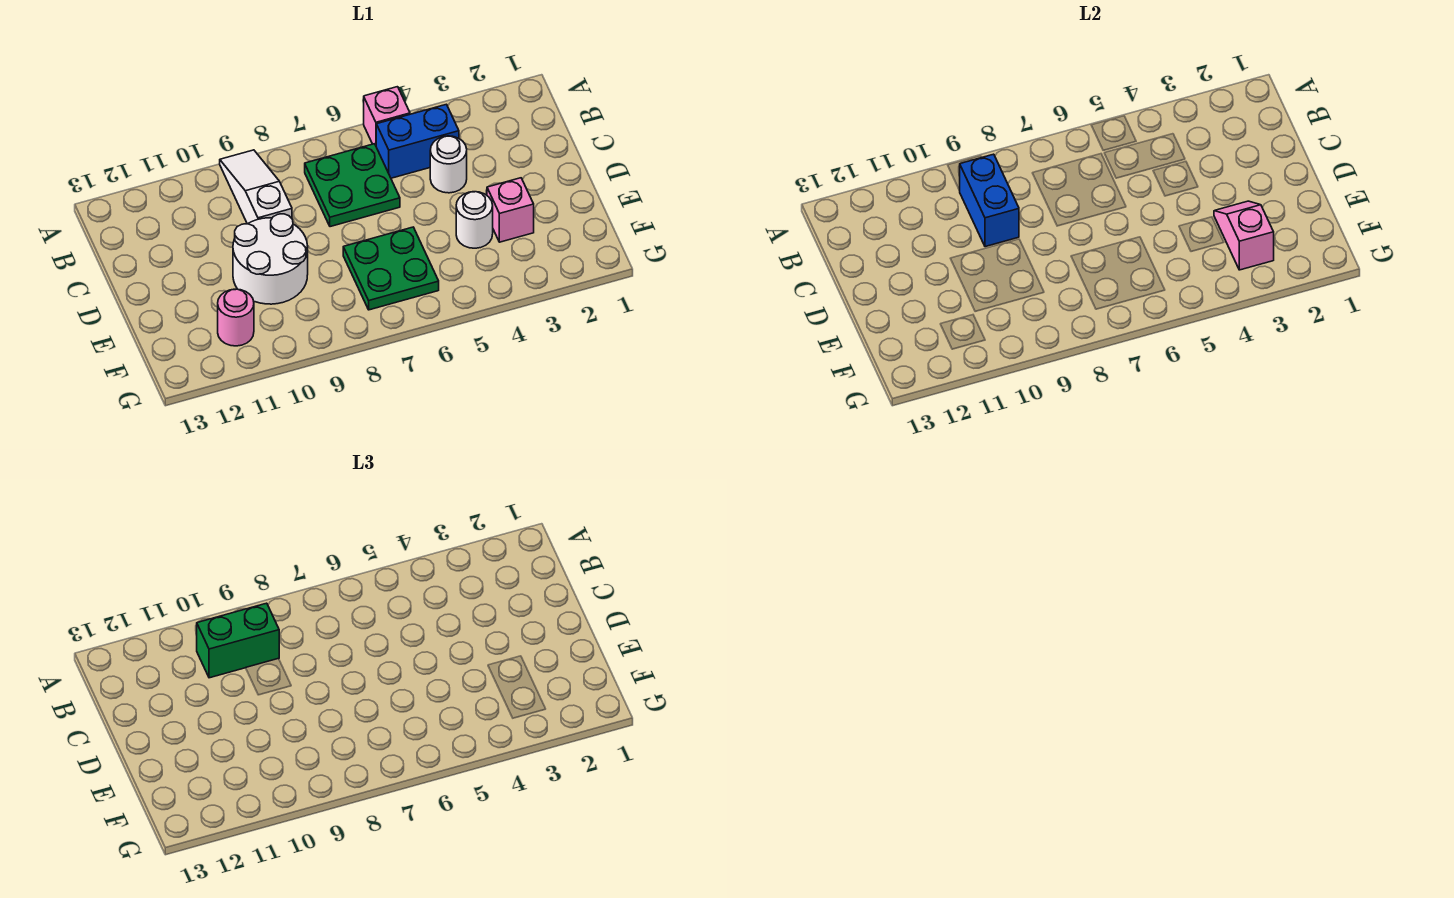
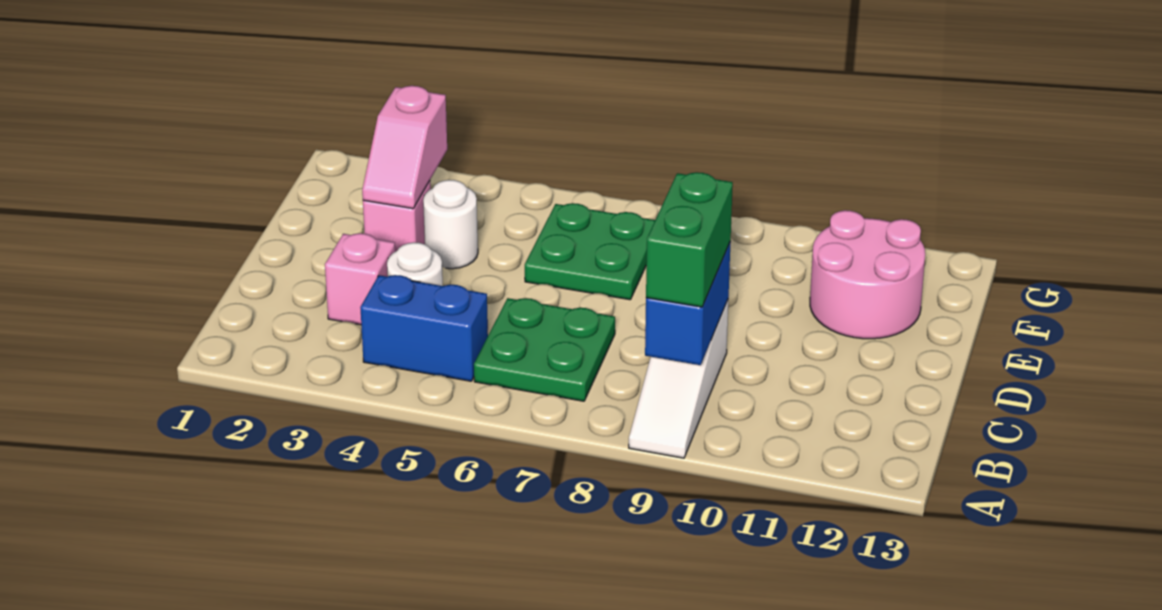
pink brick A5 level 1 -> pink brick C3 level 1
green brick B9:B10 level 3 -> green brick B9:C9 level 3
white round brick D9:E10 level 1 -> none
pink round brick F11 level 1 -> pink round brick E11:F12 level 1

